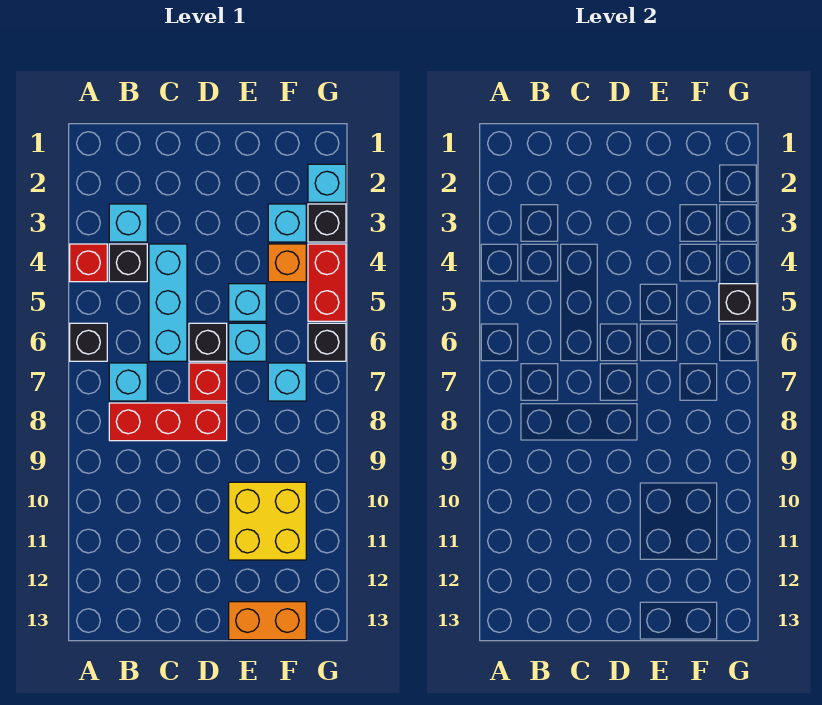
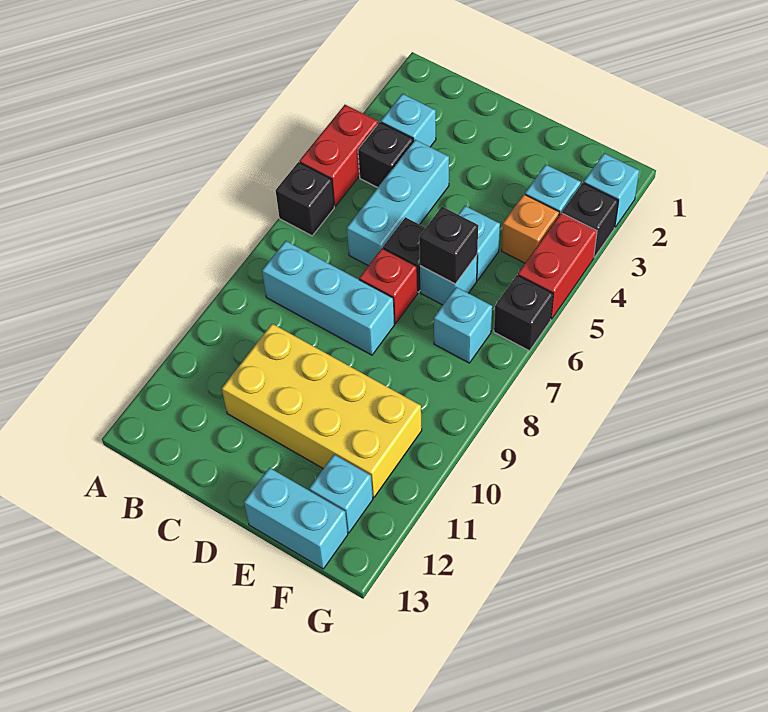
red brick A4 level 1 -> red brick A4:A5 level 1
cyan brick B7 level 1 -> cyan brick F12 level 1
red brick B8:D8 level 1 -> cyan brick B8:D8 level 1
yellow brick E10:F11 level 1 -> yellow brick C10:F11 level 1
orange brick E13:F13 level 1 -> cyan brick E13:F13 level 1
black brick G5 level 2 -> black brick E6 level 2

